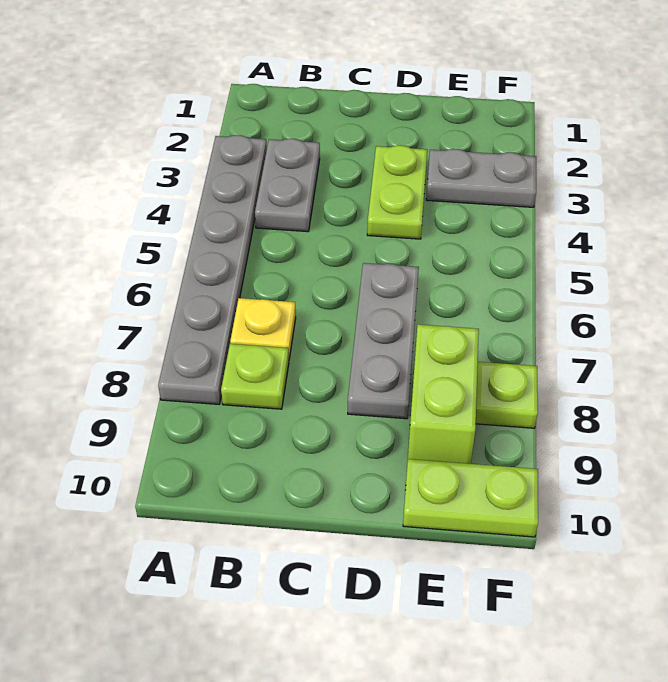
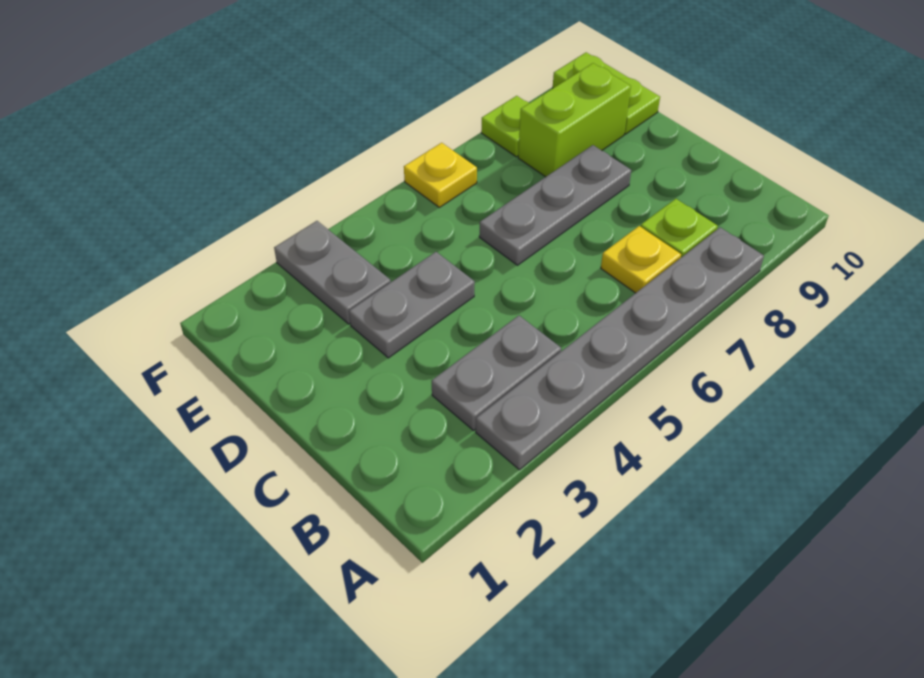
lime plate D3:D4 level 1 -> grey plate D3:D4 level 1
none -> yellow plate F6 level 1

